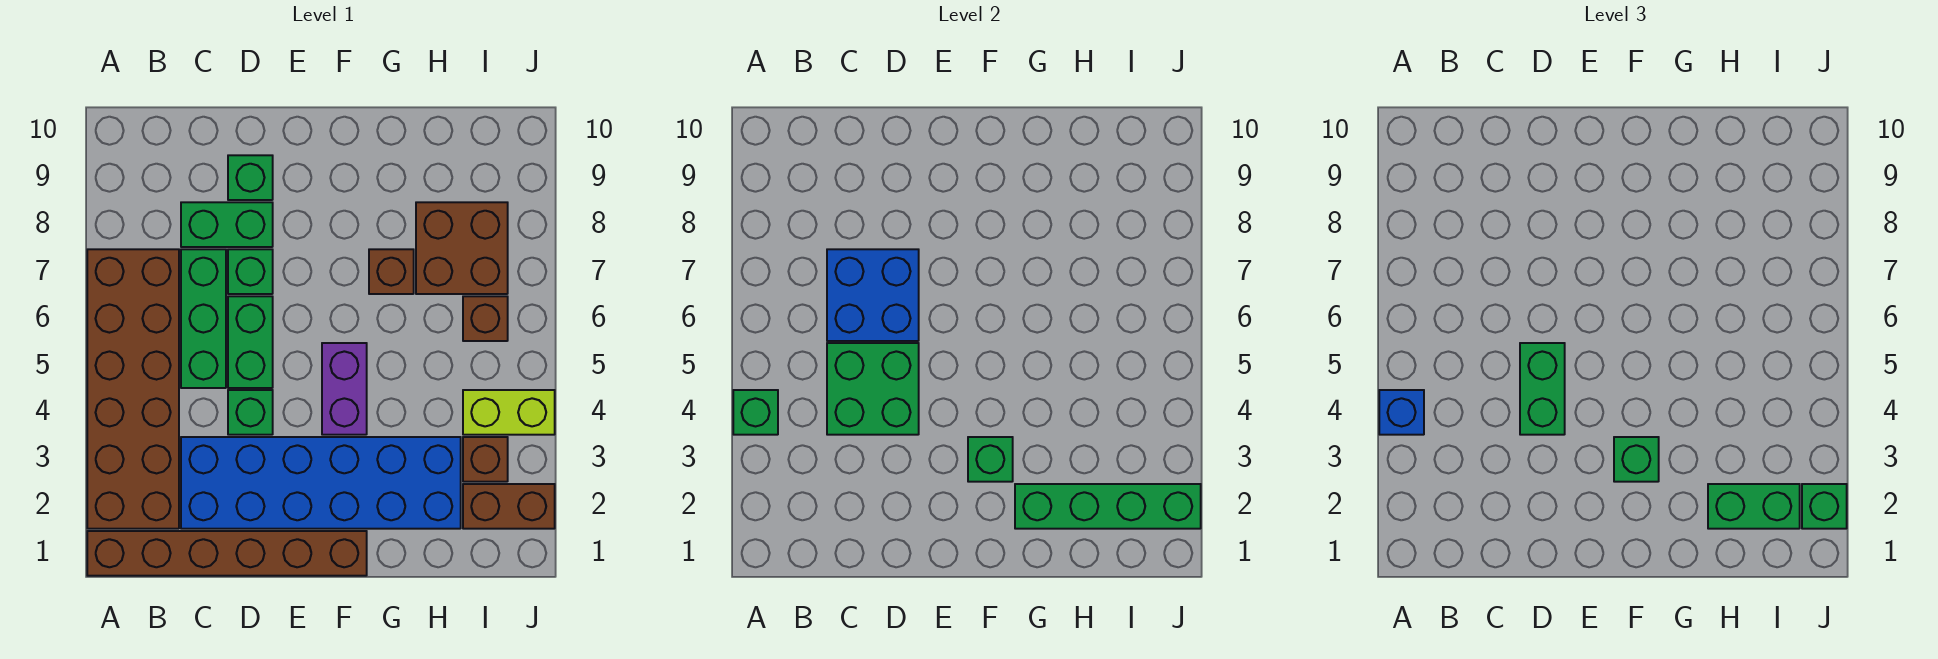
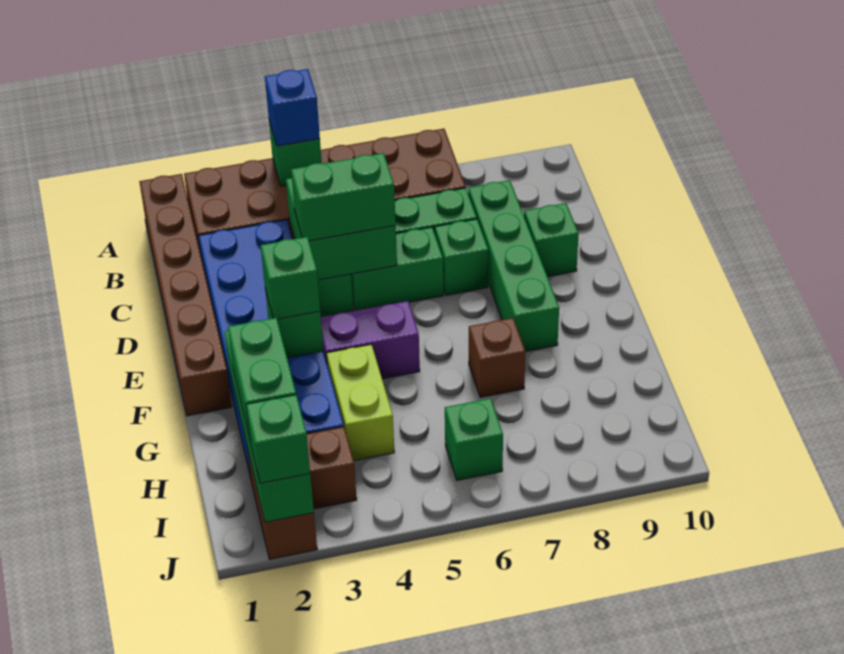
blue brick C6:D7 level 2 -> none
green brick C8:D8 level 1 -> green brick C8:F8 level 1
brown brick H7:I8 level 1 -> none
lime brick I4:J4 level 1 -> lime brick G4:H4 level 1
brown brick I6 level 1 -> green brick I6 level 1

